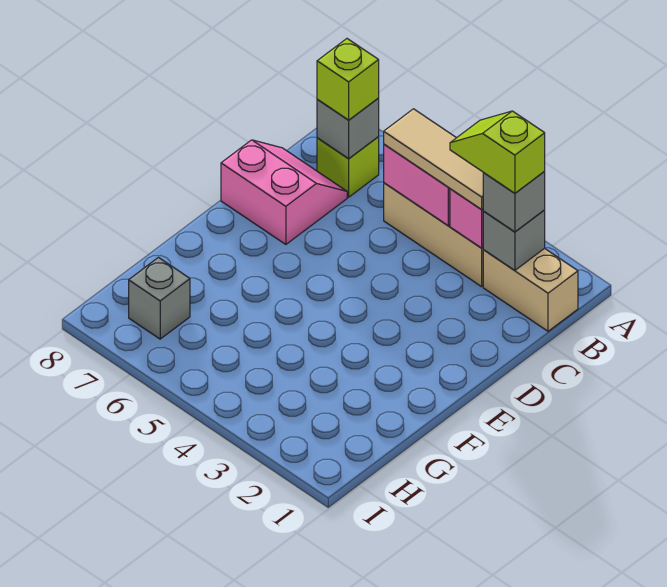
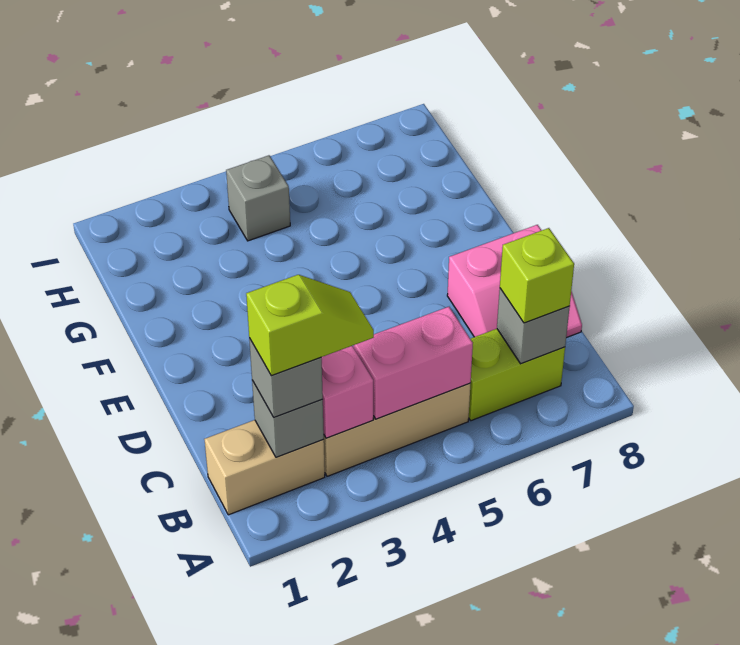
tan tile B3:B5 level 3 -> none
lime brick B7 level 1 -> lime brick B6:B7 level 1
grey brick H7 level 1 -> grey brick H4 level 1

